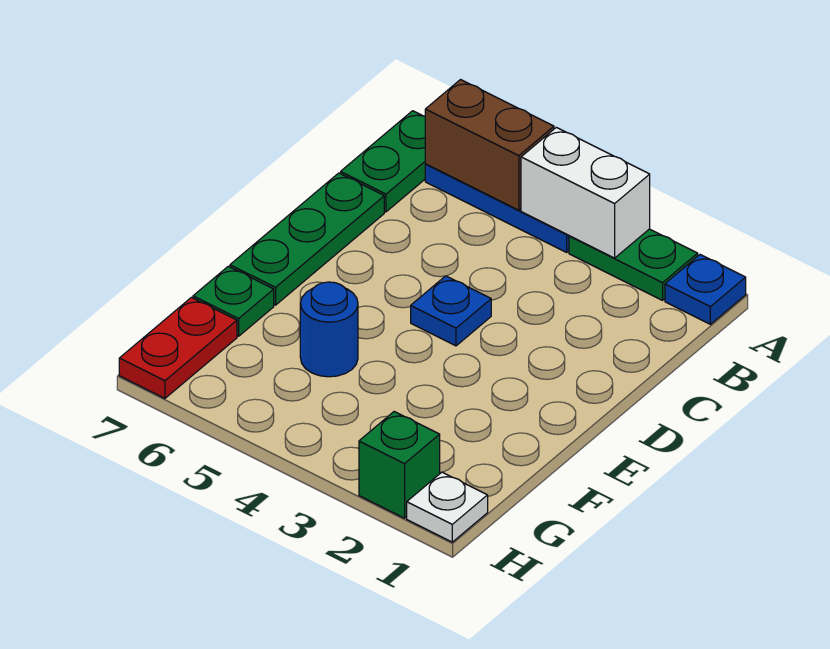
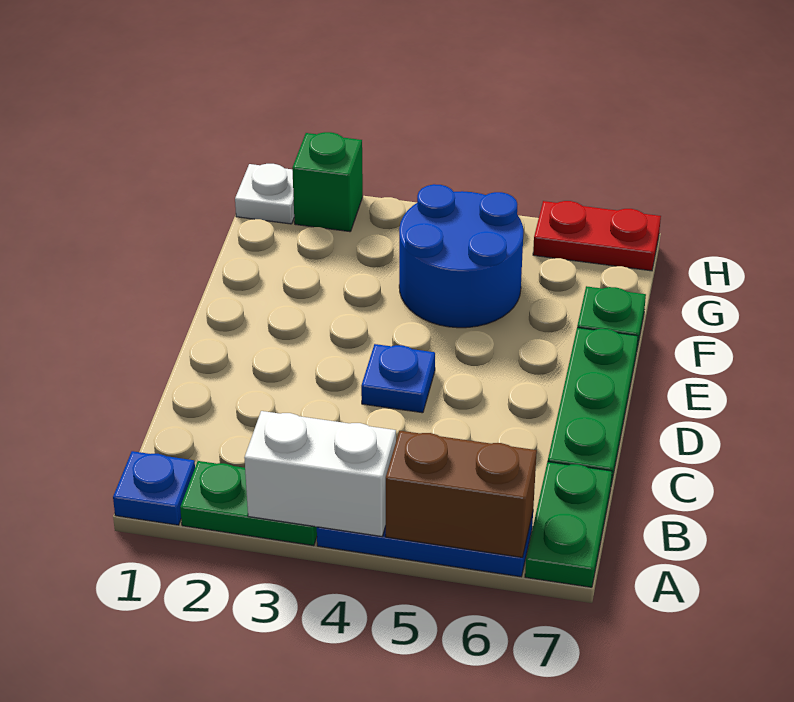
blue round brick F5 level 1 -> blue round brick F4:G5 level 1
red plate G7:H7 level 1 -> red plate H6:H7 level 1

